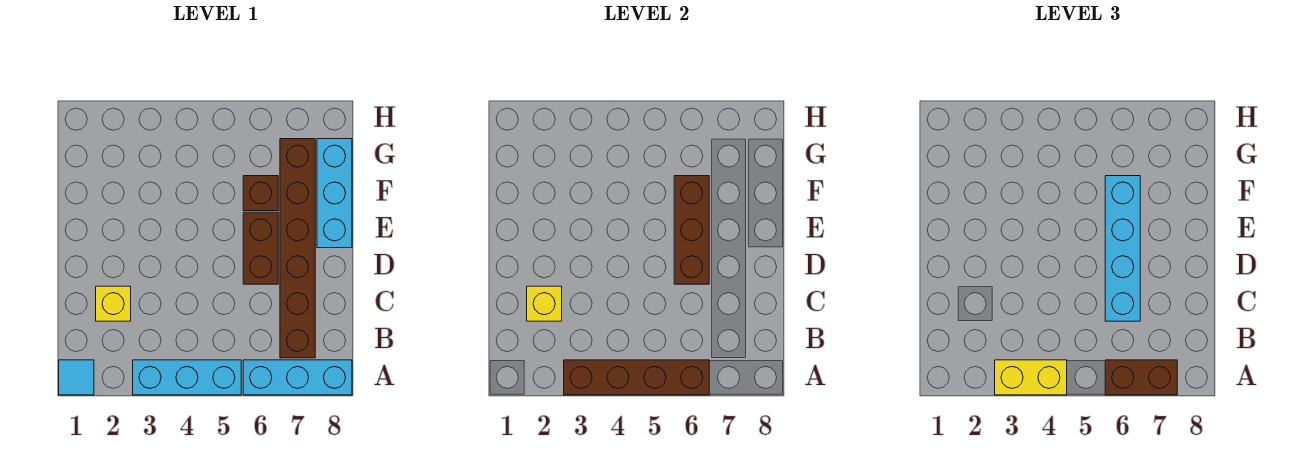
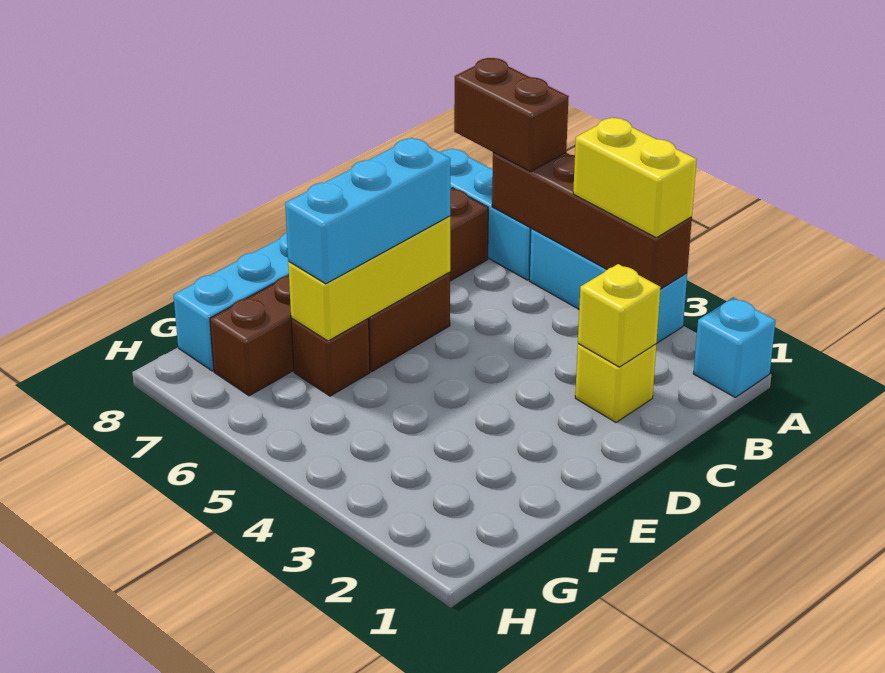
cyan tile A1 level 1 -> cyan brick A1 level 1
cyan brick C6:F6 level 3 -> cyan brick D6:F6 level 3
brown brick D6:F6 level 2 -> yellow brick D6:F6 level 2

